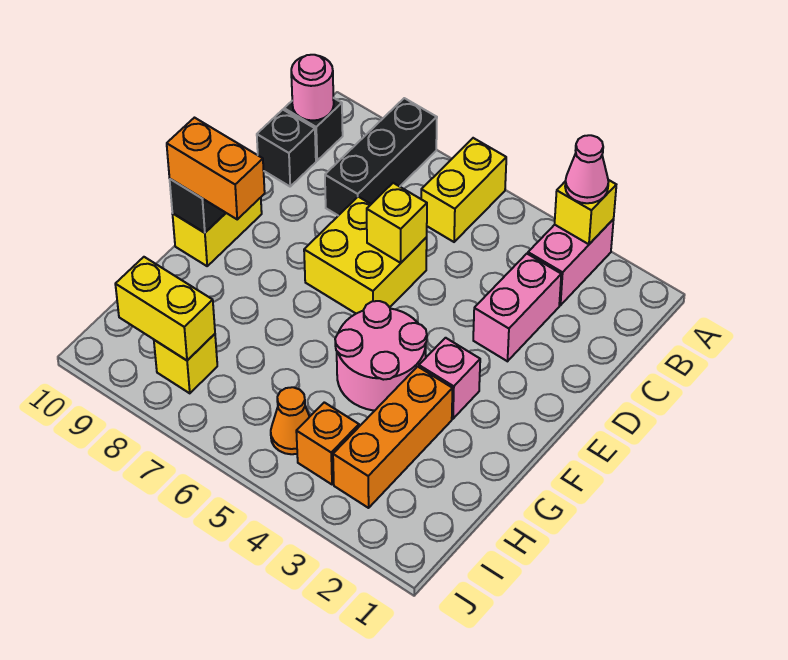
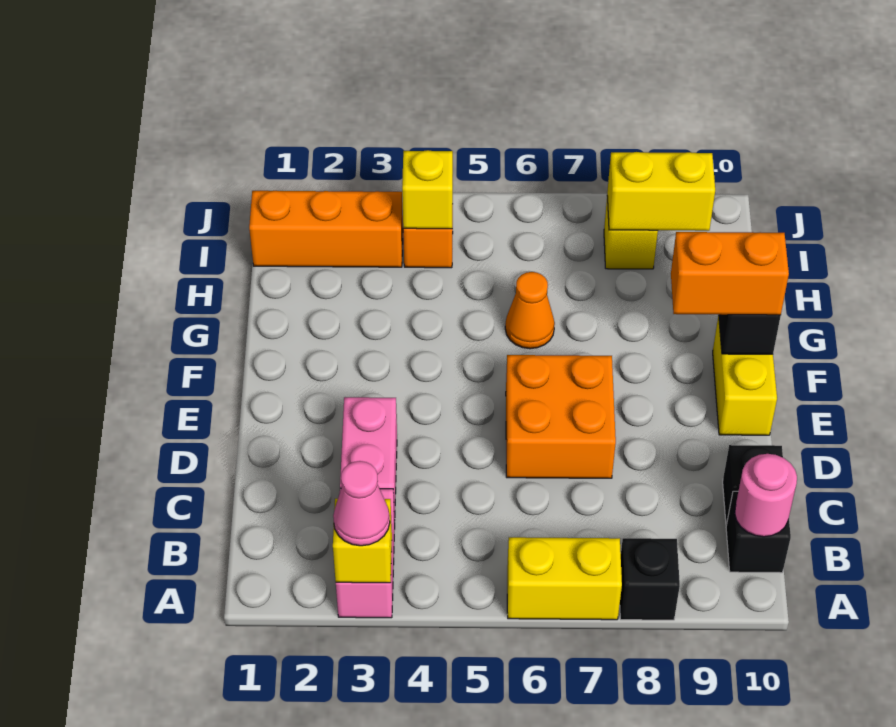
yellow brick A6:B6 level 1 -> yellow brick A6:A7 level 1
black brick A8:C8 level 1 -> black brick A8 level 1
yellow brick D6:E7 level 1 -> orange brick D6:E7 level 1
yellow brick D6 level 2 -> yellow brick I4 level 2
pink brick F3 level 1 -> none
pink round brick F4:G5 level 1 -> none
orange brick G3:I3 level 1 -> orange brick I1:I3 level 1
orange cone I5 level 1 -> orange cone G6 level 1

